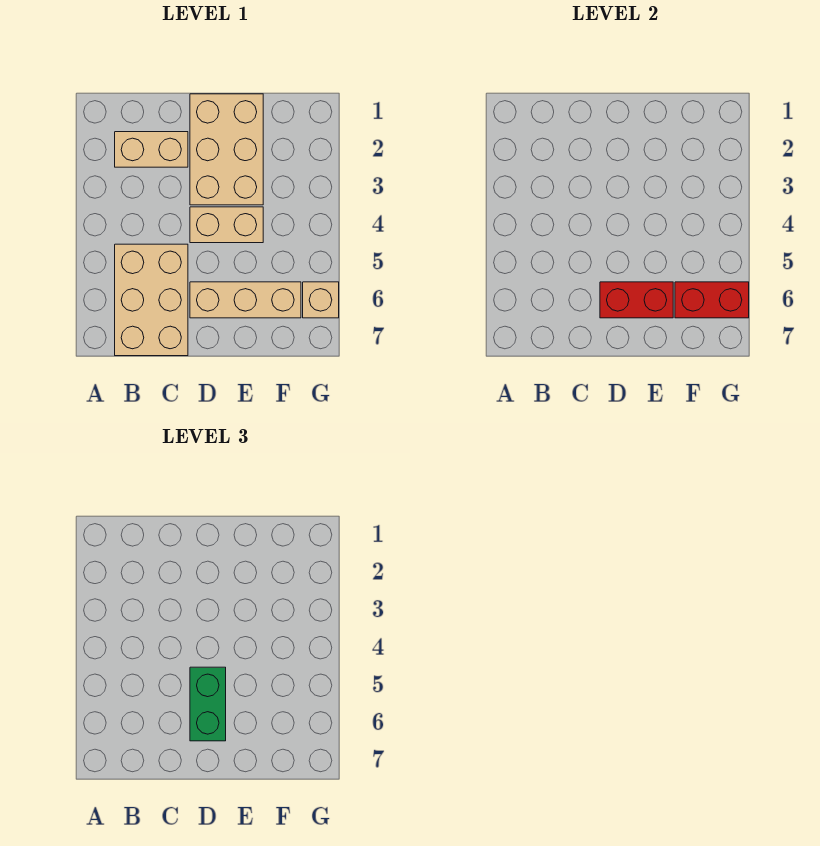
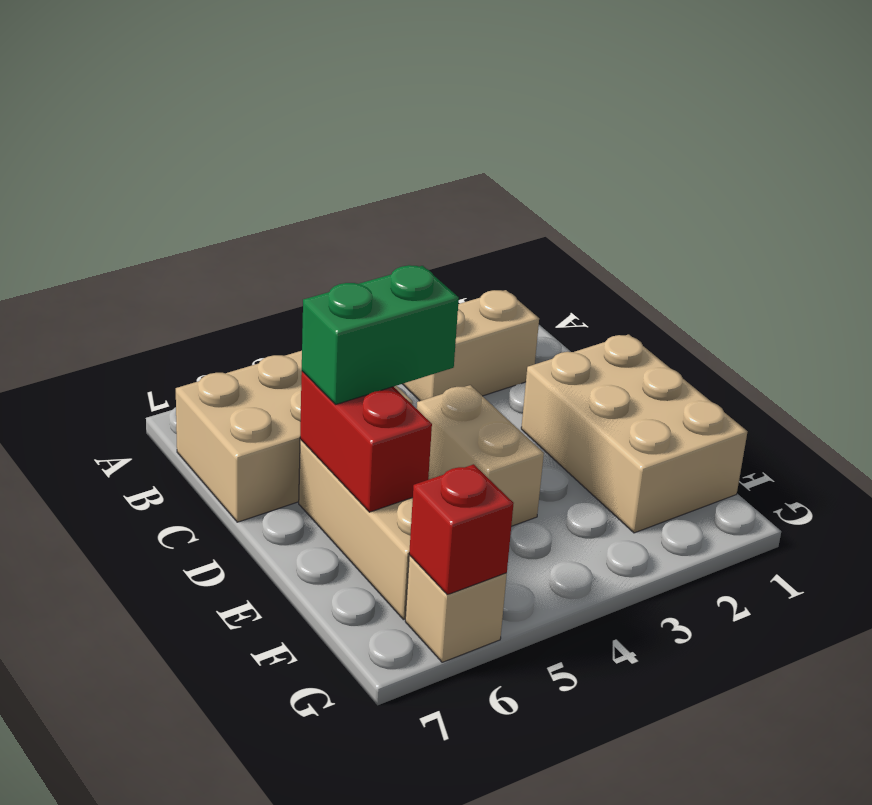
tan brick B2:C2 level 1 -> tan brick B2:B3 level 1
tan brick D1:E3 level 1 -> tan brick D1:F2 level 1
red brick F6:G6 level 2 -> red brick G6 level 2

